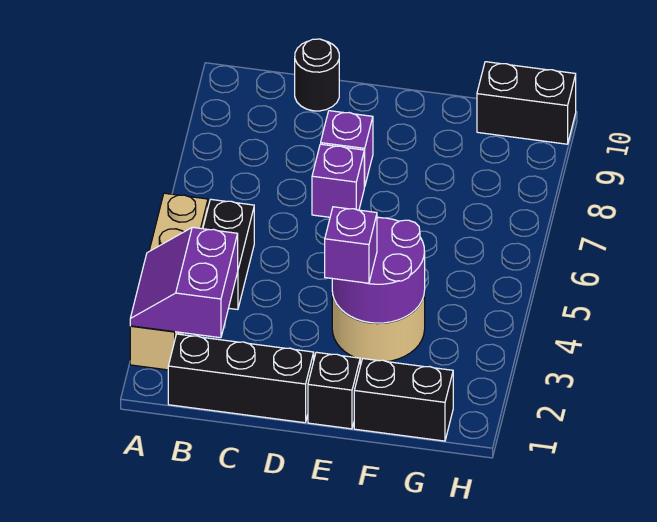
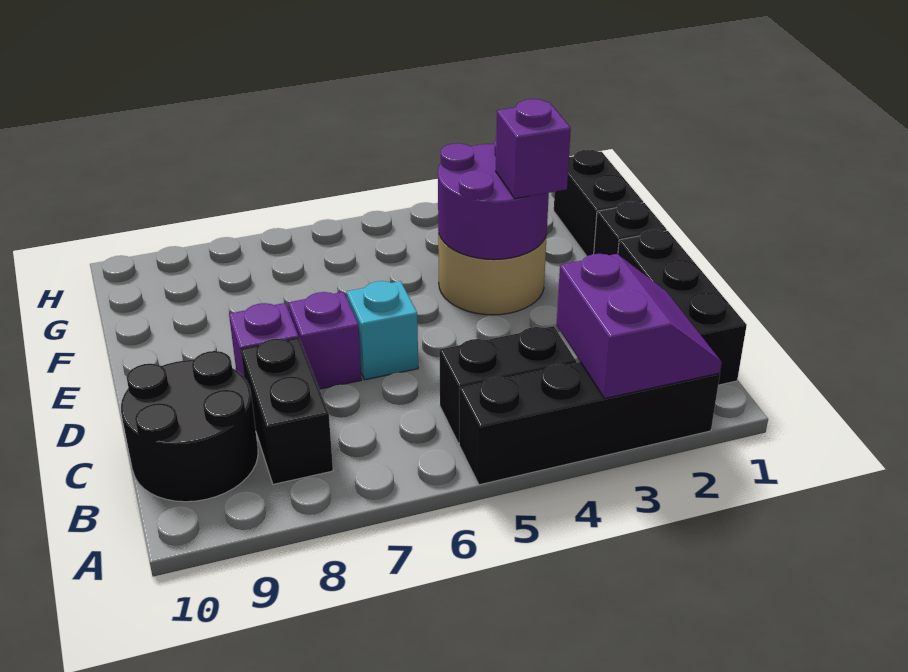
tan brick A2:A5 level 1 -> black brick A2:A5 level 1
purple slope A2:B3 level 2 top B -> purple slope A2:B3 level 2 top 3
black round brick C10 level 1 -> black round brick B9:C10 level 1
none -> cyan brick D6 level 1
black brick G10:H10 level 1 -> black brick B8:C8 level 1

